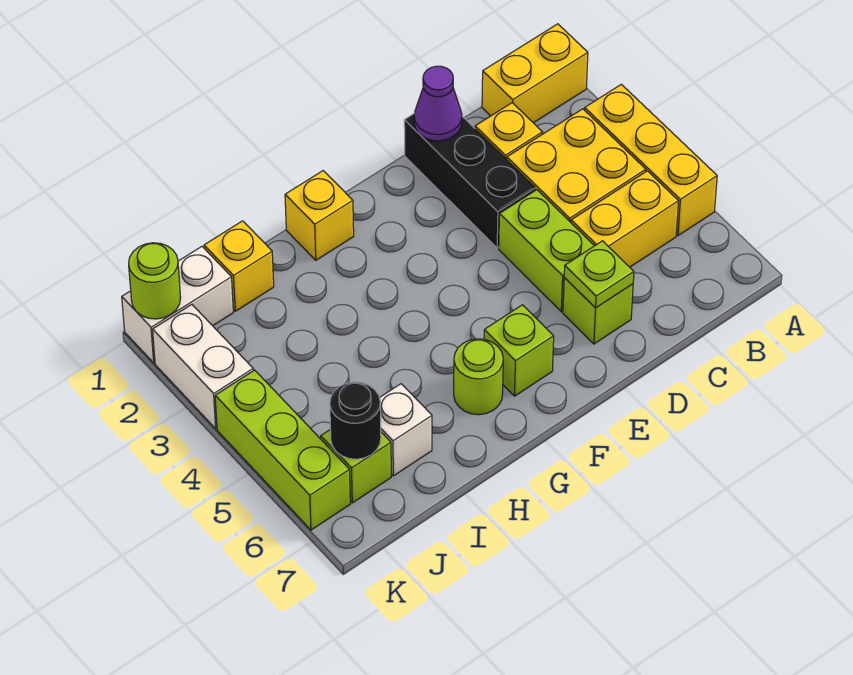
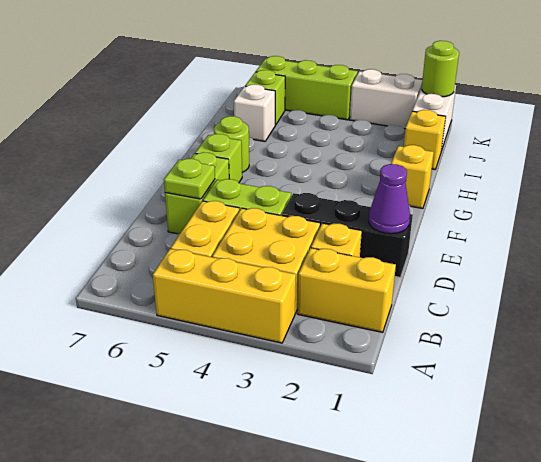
yellow brick A1:B1 level 1 -> yellow brick B1:B2 level 1
lime brick D6 level 1 -> lime brick D6:E6 level 1
black round brick J6 level 2 -> none

